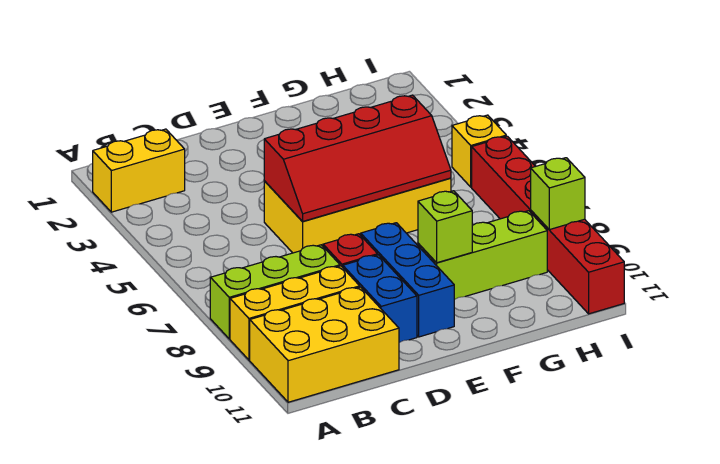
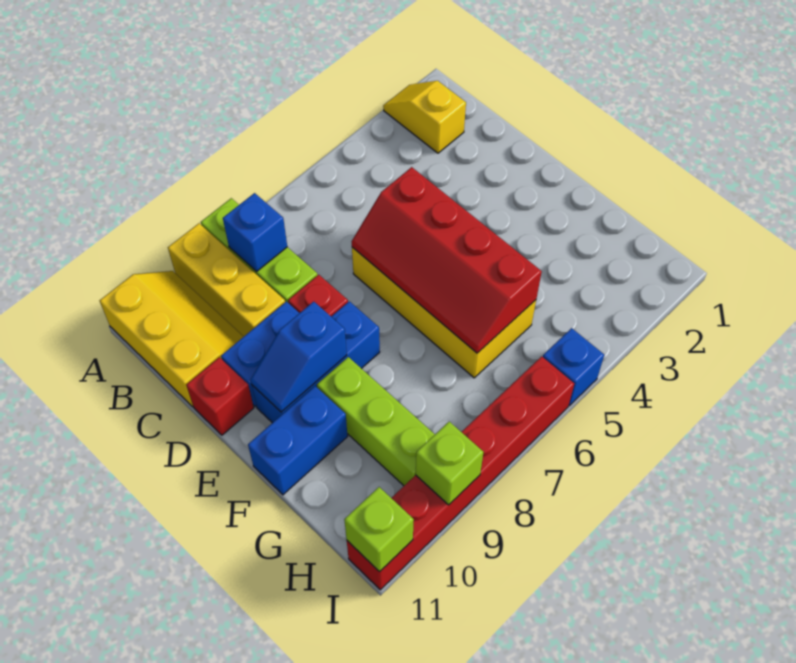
yellow brick A2:B2 level 1 -> yellow slope A2:B2 level 1 top B
yellow brick A10:C11 level 1 -> yellow slope A10:C11 level 1 top 11
none -> blue brick B8 level 2
none -> red brick D11 level 1
none -> blue slope E9:E10 level 2 top 9
lime brick F9 level 2 -> lime brick I11 level 2
none -> blue brick F10:F11 level 1
yellow brick I5 level 1 -> blue brick I5 level 1

